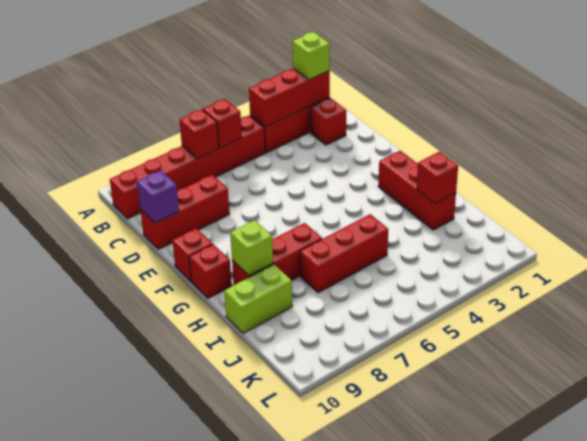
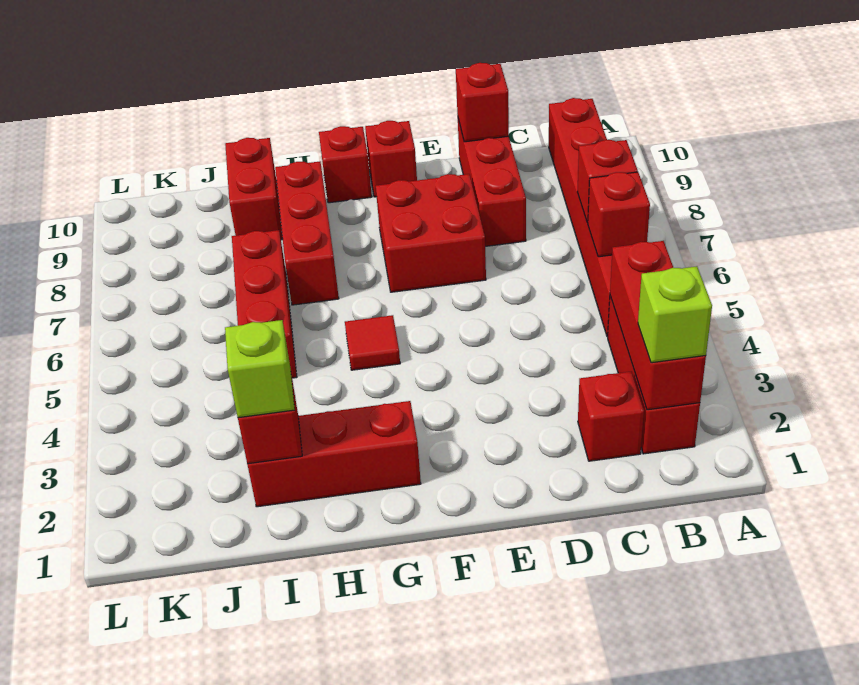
purple brick D10 level 2 -> red brick D10 level 2
none -> red brick E7:F8 level 1
none -> red tile G5 level 1
lime brick H9 level 2 -> lime brick I2 level 3
lime brick I9:I10 level 1 -> red brick I9:I10 level 1

